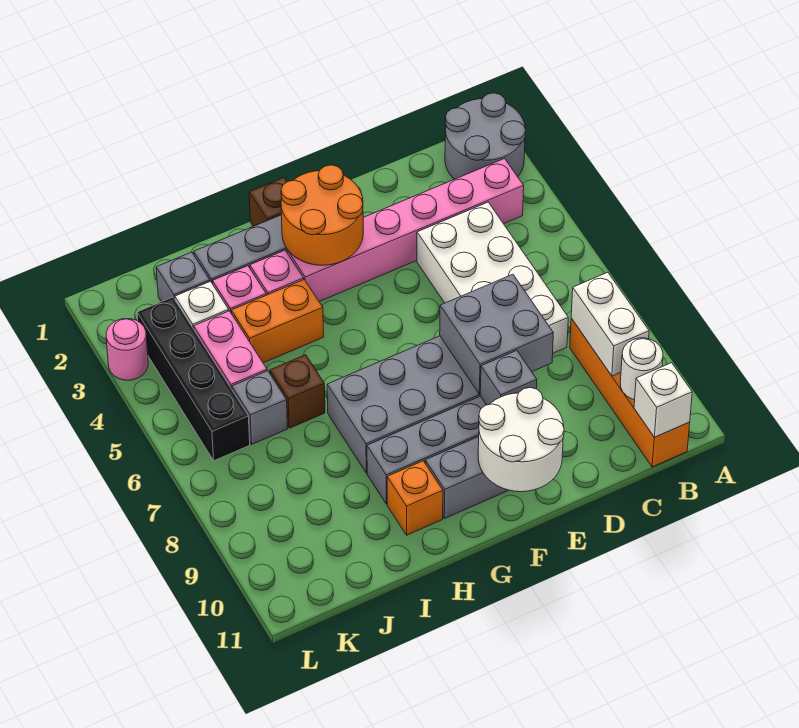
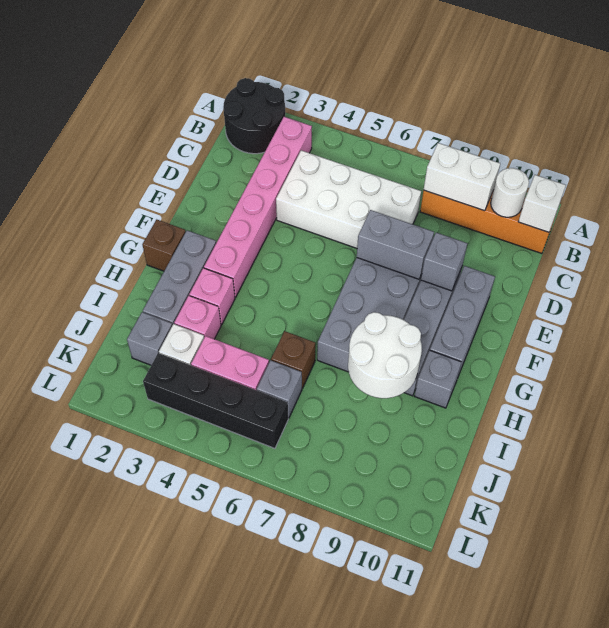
grey round brick A1:B2 level 1 -> black round brick A1:B2 level 1
grey brick D7:E8 level 2 -> grey brick E7:E8 level 2
white round brick E10:F11 level 2 -> white round brick H8:I9 level 2
orange round brick F2:G3 level 2 -> none
orange brick H4:I4 level 1 -> none
orange brick H10 level 1 -> grey brick H10 level 1
pink round brick L3 level 1 -> none

